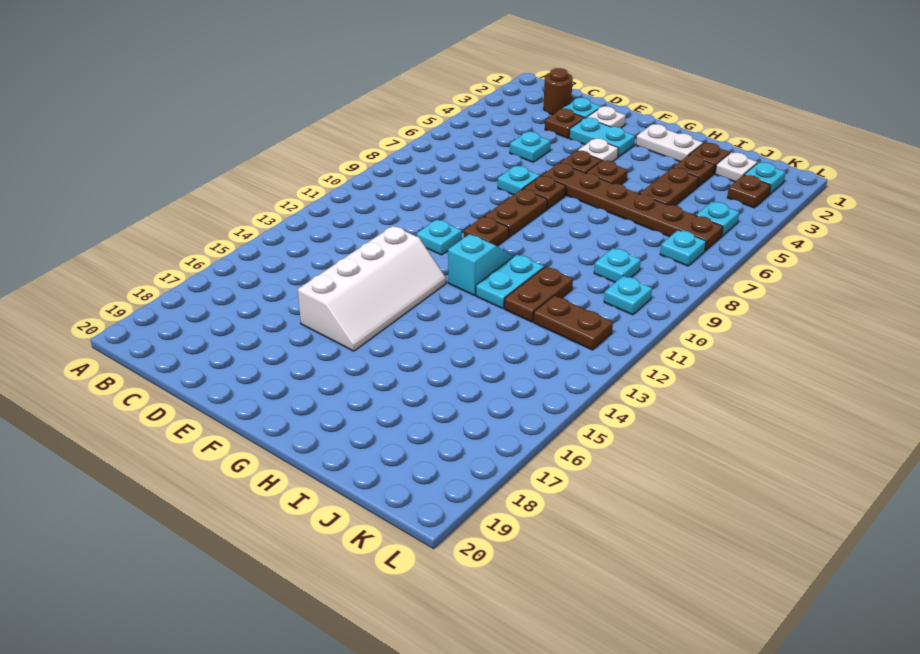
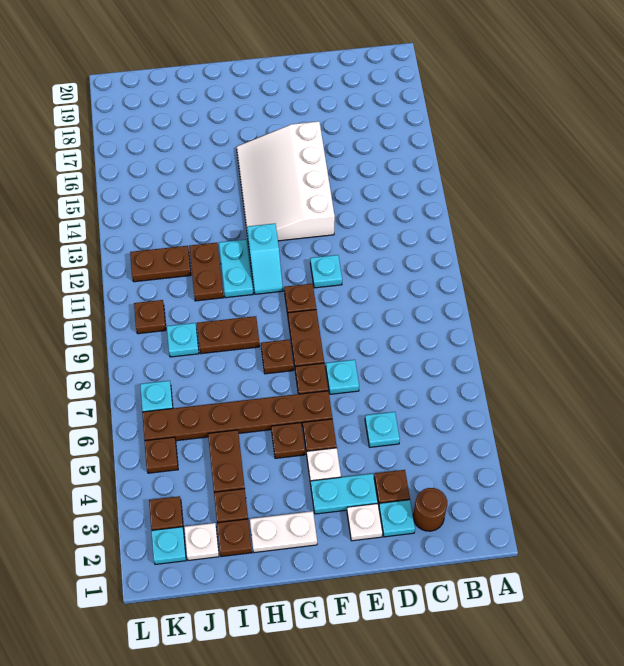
white slope E13:F16 level 1 top E -> white slope E13:G16 level 1 top E
none -> brown plate G8 level 1
none -> brown plate H9:I9 level 1
cyan plate K5 level 1 -> brown plate K5 level 1
cyan plate K10 level 1 -> brown plate K10 level 1

